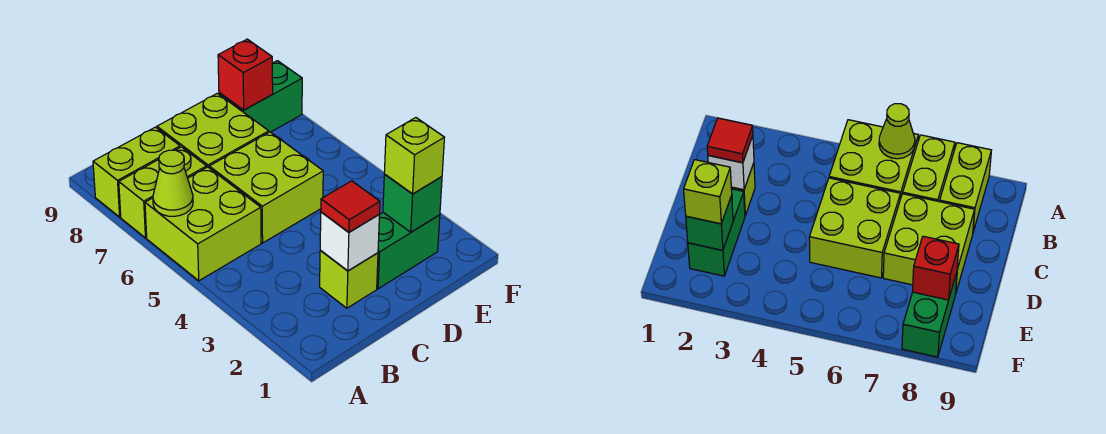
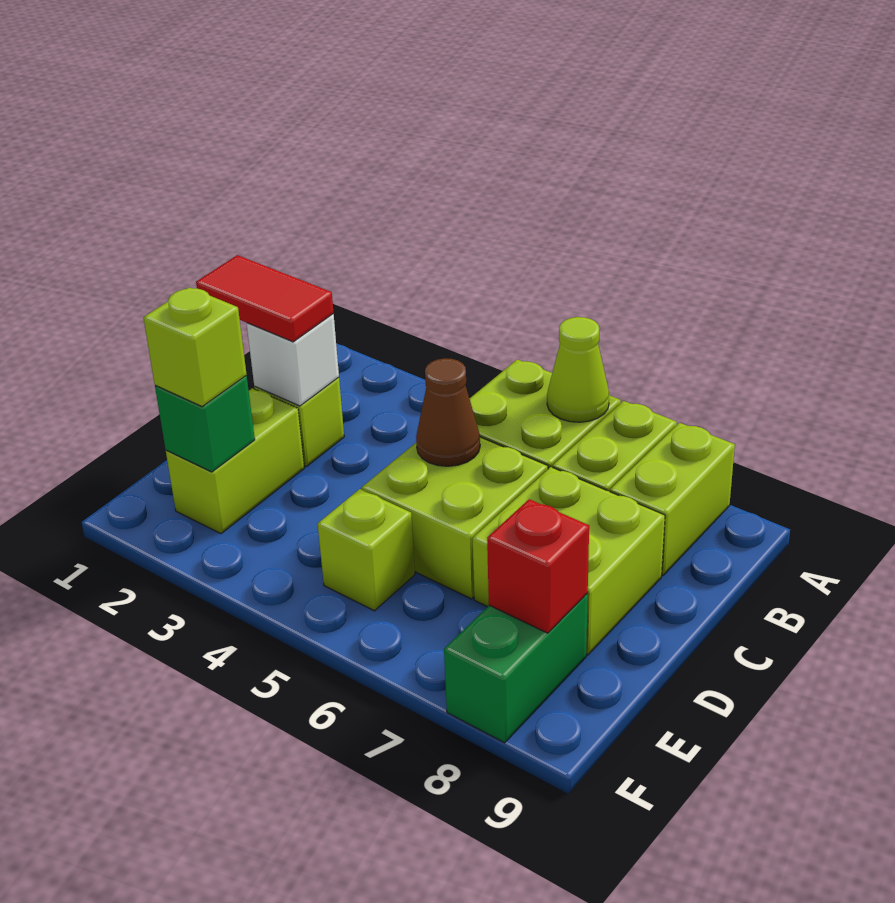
red tile C2 level 3 -> red tile C1:C2 level 3
none -> brown cone C5 level 2
green brick D2:E2 level 1 -> lime brick D2:E2 level 1
none -> lime brick E5 level 1

